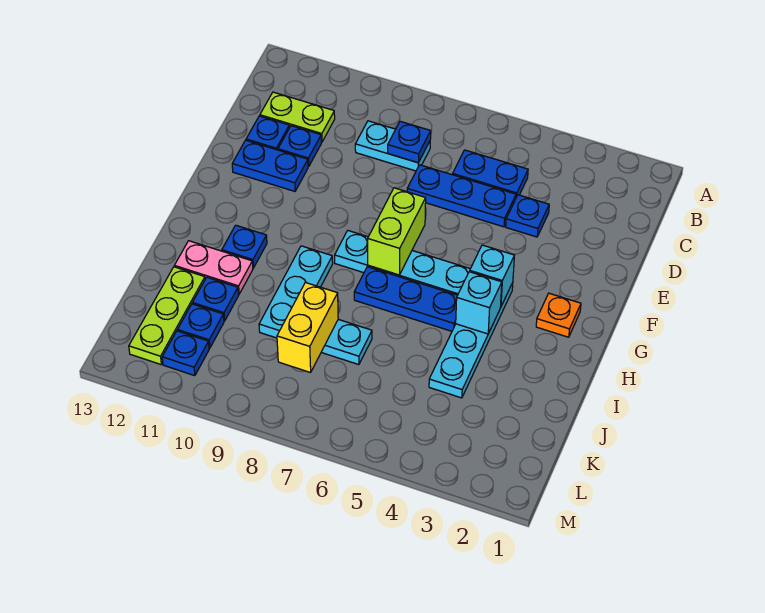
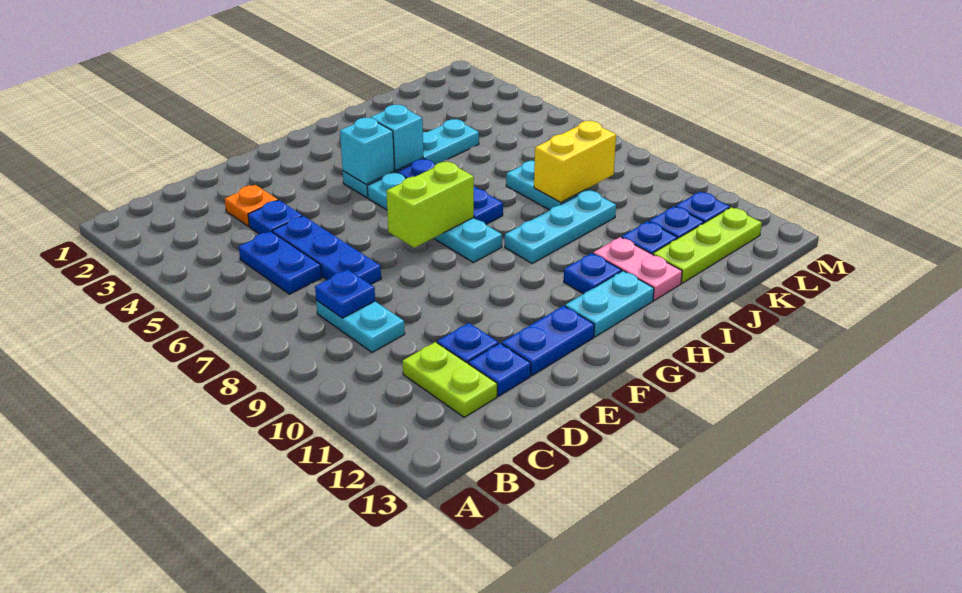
blue plate E11:E12 level 1 -> blue plate E12:F12 level 1
orange plate G2 level 1 -> orange plate D3 level 1
none -> cyan plate G12:H12 level 1

